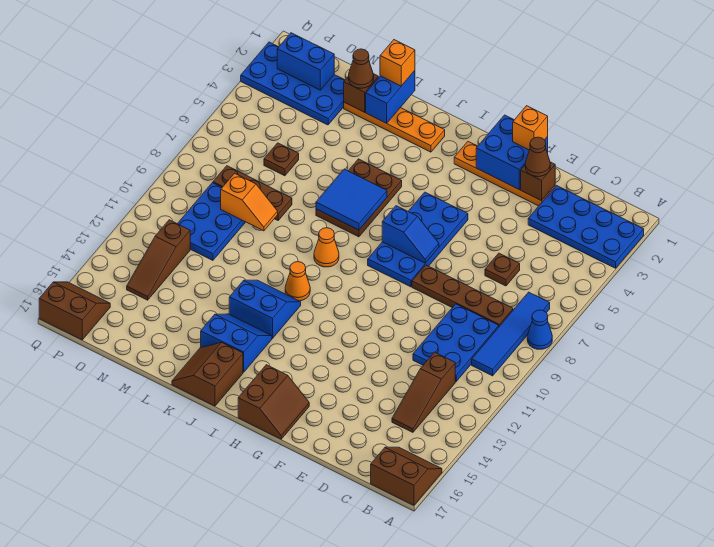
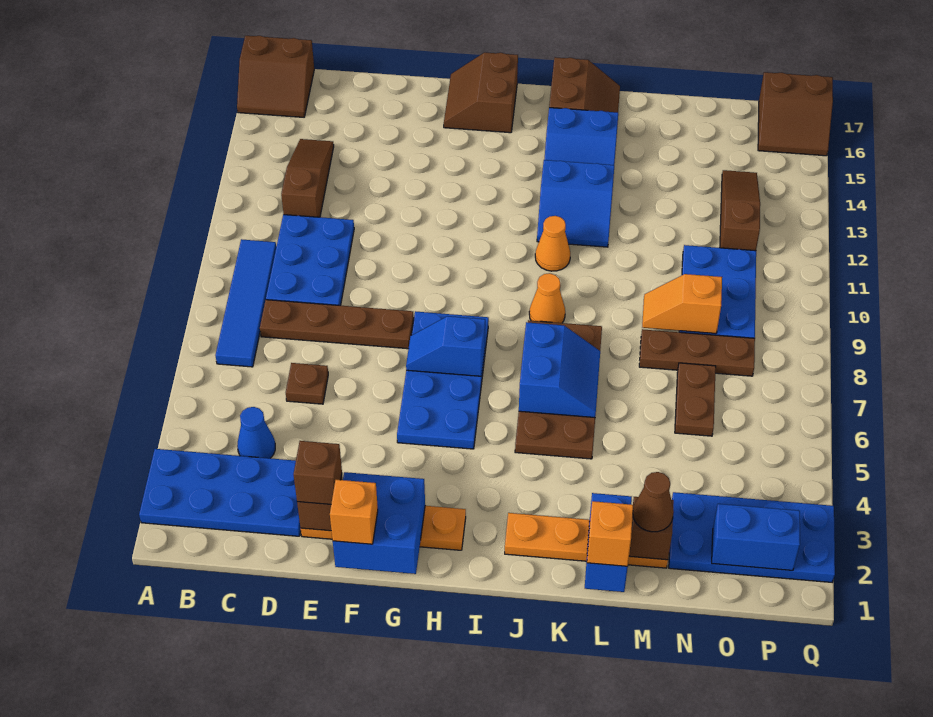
blue cone A8 level 1 -> blue cone C4 level 1
brown cone E2 level 3 -> brown brick E2 level 3
brown plate J5:K7 level 1 -> brown plate J5:K8 level 1
blue tile J6:K7 level 2 -> blue slope J6:K7 level 2 top J
brown plate N6 level 1 -> brown plate N6:N7 level 1

